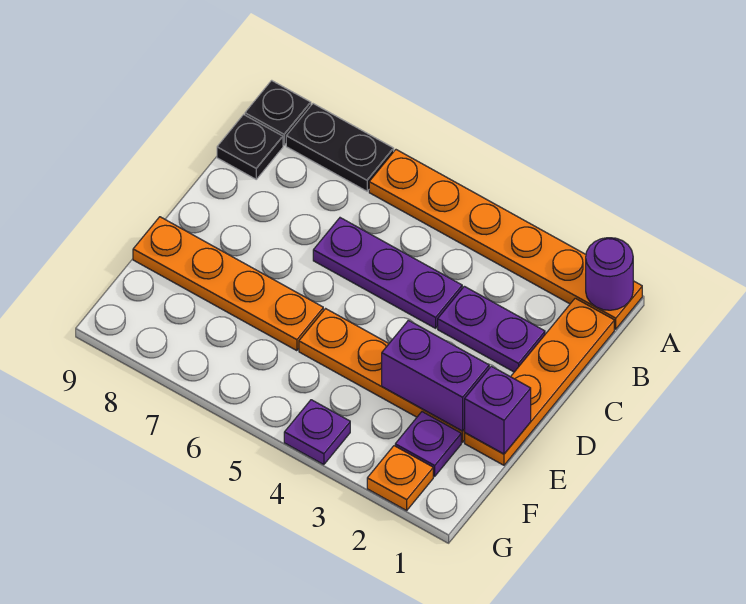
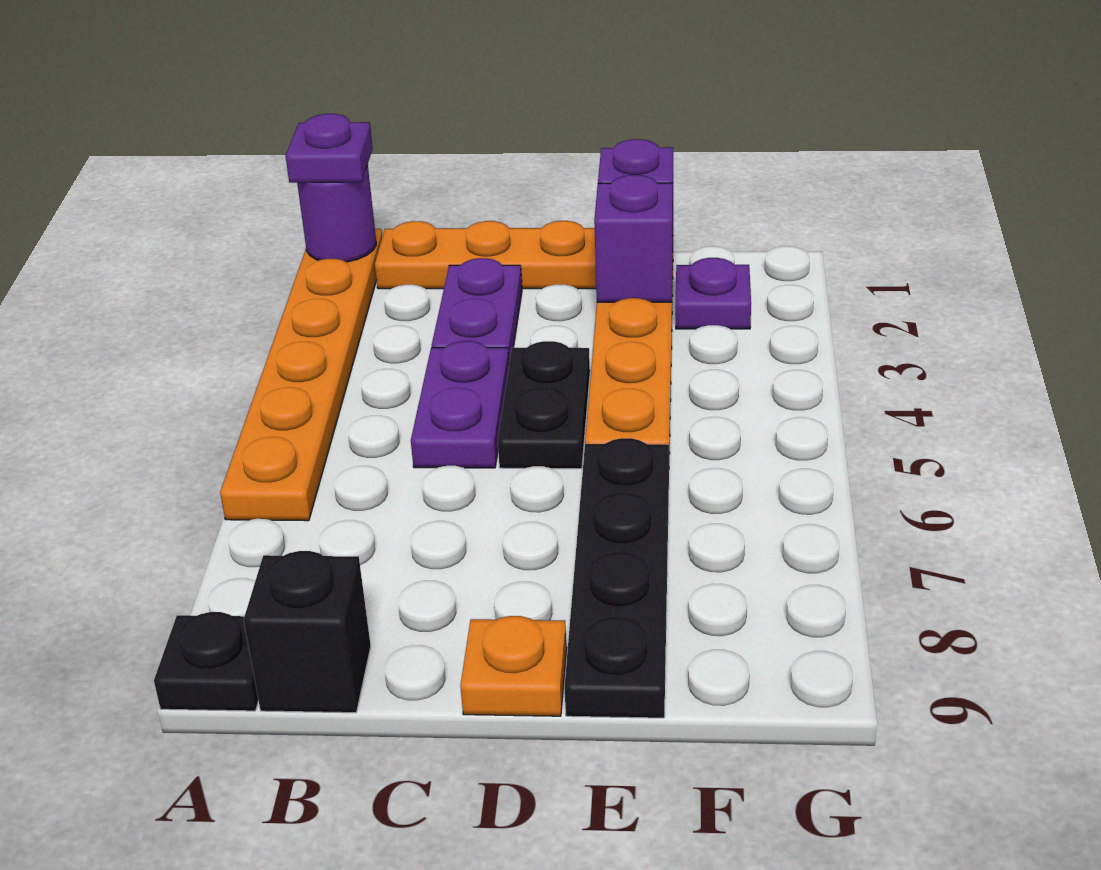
black plate A7:A8 level 1 -> black plate D4:D5 level 1
black plate B9 level 1 -> black brick B9 level 1
purple plate C4:C6 level 1 -> purple plate C4:C5 level 1
purple brick E2:E3 level 2 -> purple brick E2 level 2
orange plate E6:E9 level 1 -> black plate E6:E9 level 1
orange plate G2 level 1 -> orange plate D9 level 1
purple plate G4 level 1 -> purple plate A1 level 3

